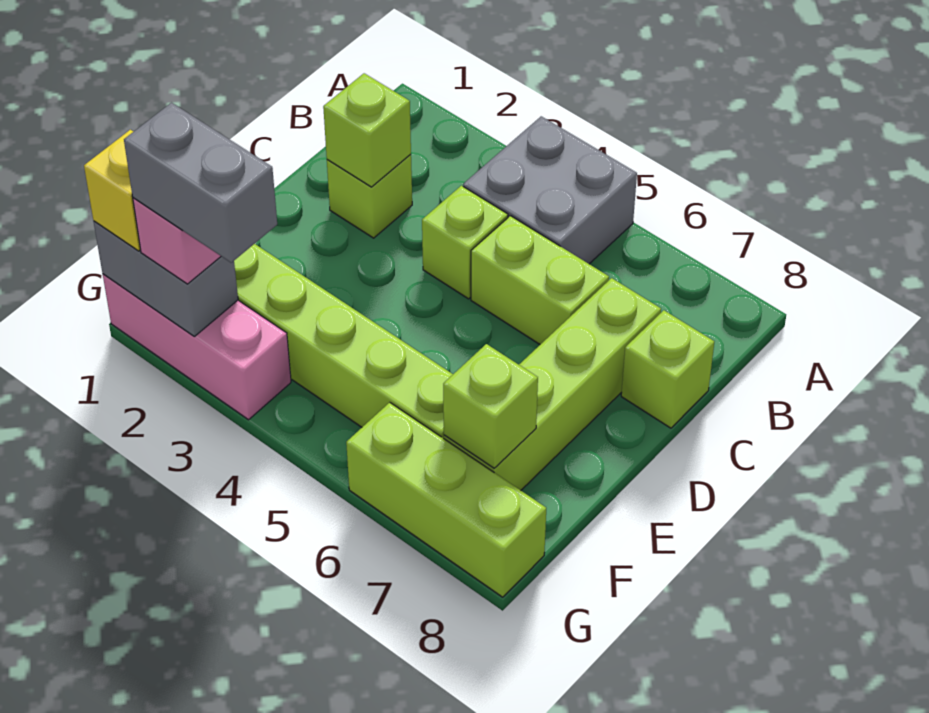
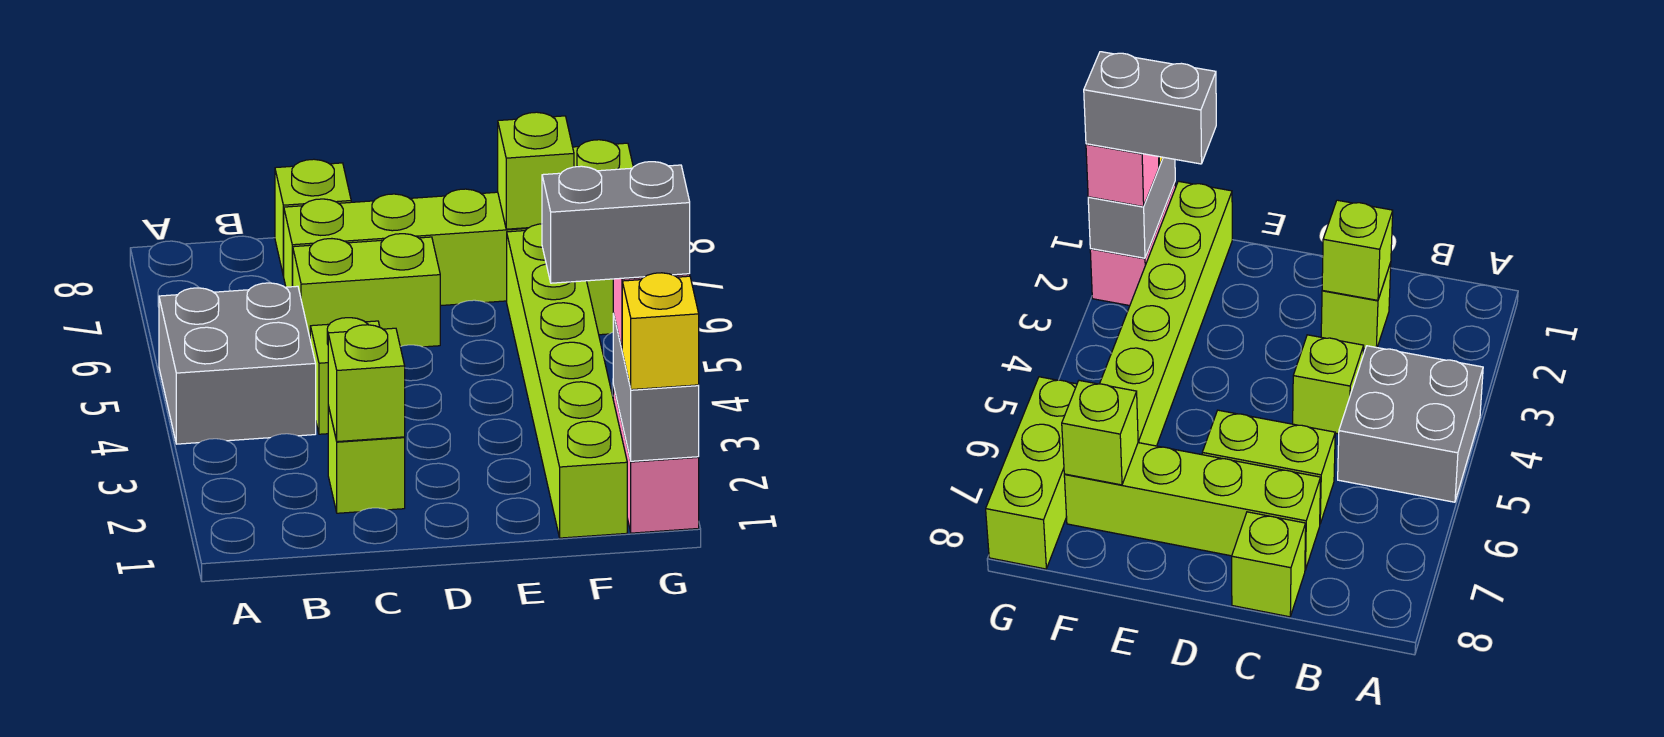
lime brick C5:C6 level 1 -> lime brick C6:D6 level 1
pink brick G1:G3 level 1 -> pink brick G1:G2 level 1
grey brick G2:G3 level 4 -> grey brick F2:G2 level 4

